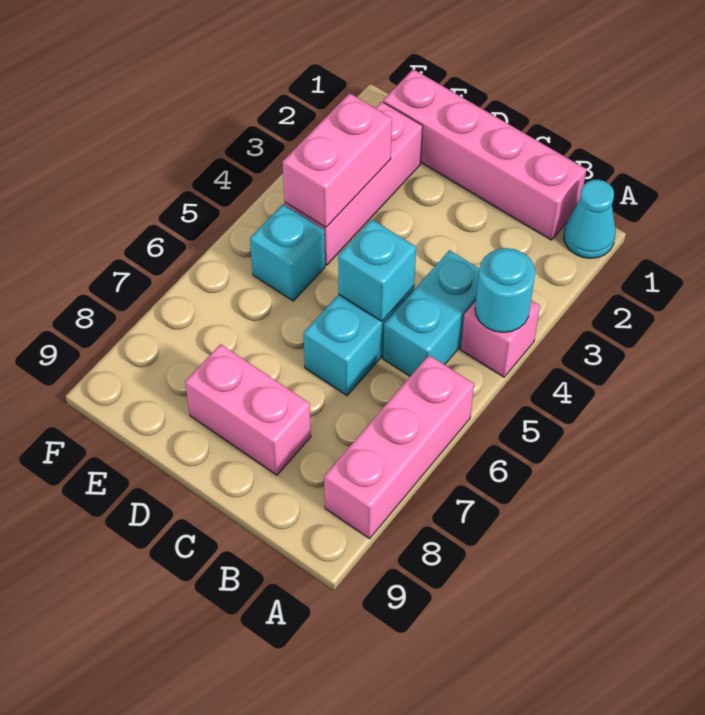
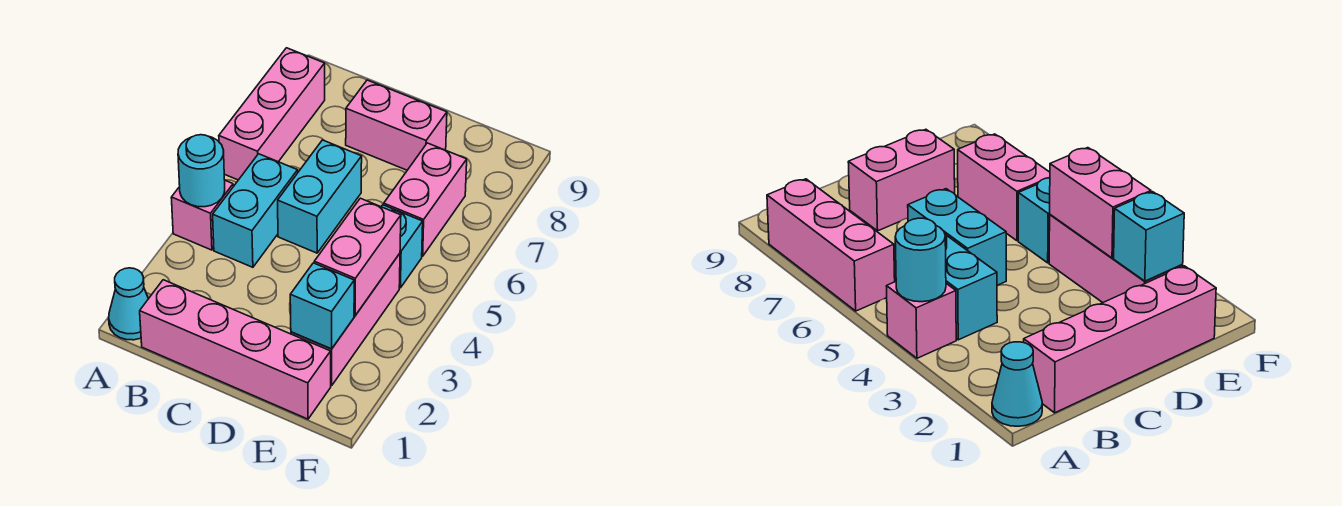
cyan brick C5 level 2 -> cyan brick E2 level 2
none -> pink brick E6:E7 level 1

